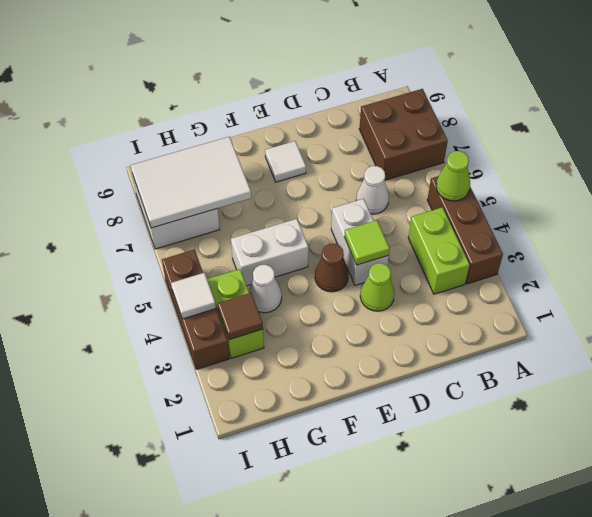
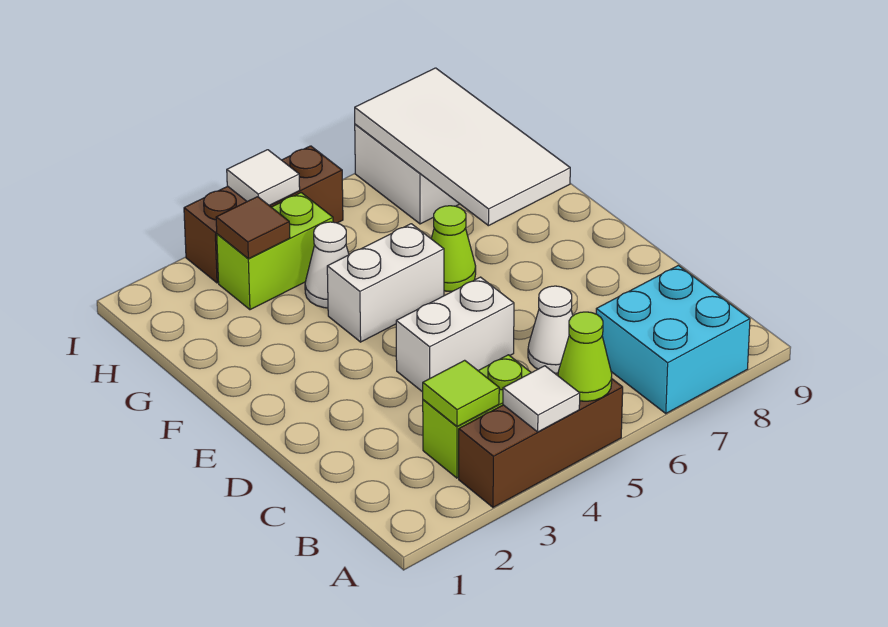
brown brick A7:B8 level 1 -> cyan brick A7:B8 level 1
lime cone D3 level 1 -> lime cone F6 level 1
lime tile D4 level 2 -> lime tile B3 level 2
brown cone E4 level 1 -> none
white tile E8 level 1 -> white tile A4 level 2
white brick F5:G5 level 1 -> white brick F4:F5 level 1
white tile G7:I8 level 2 -> white tile F7:I8 level 2

